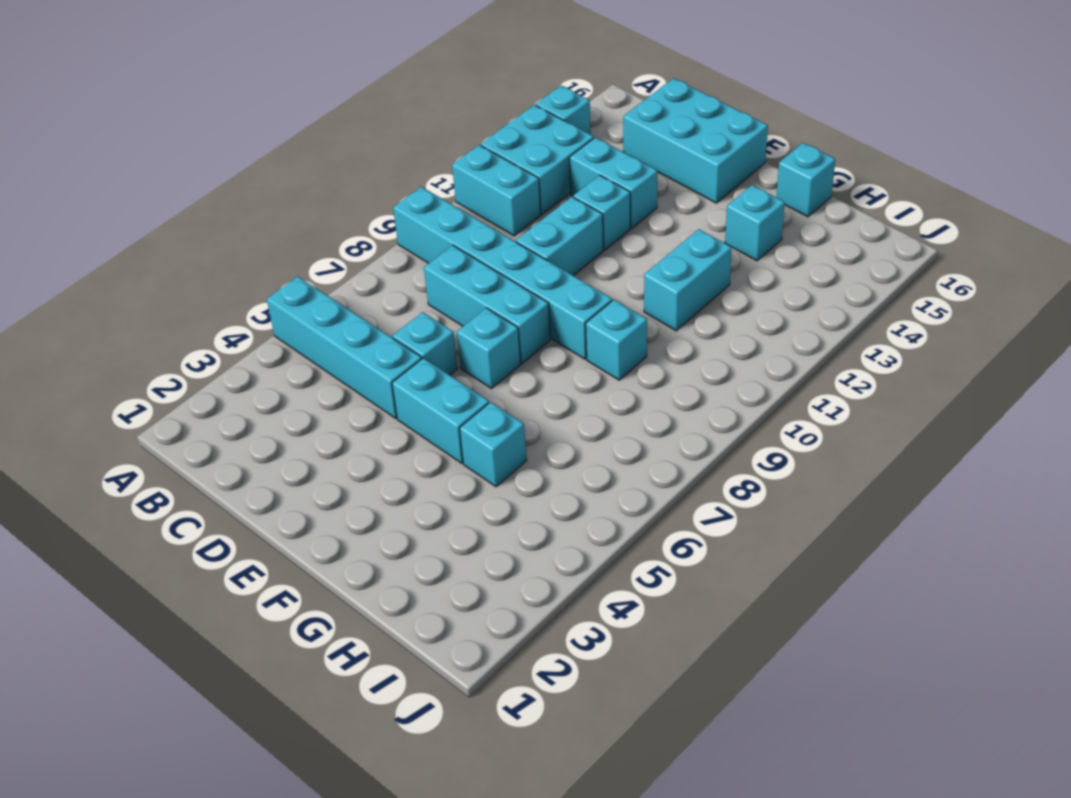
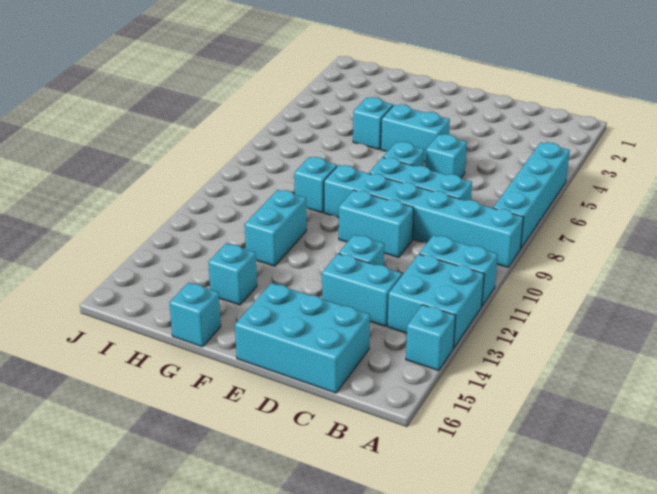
cyan brick A5:D5 level 1 -> cyan brick A5:A8 level 1
cyan brick D10:D11 level 1 -> cyan brick D10:E10 level 1

